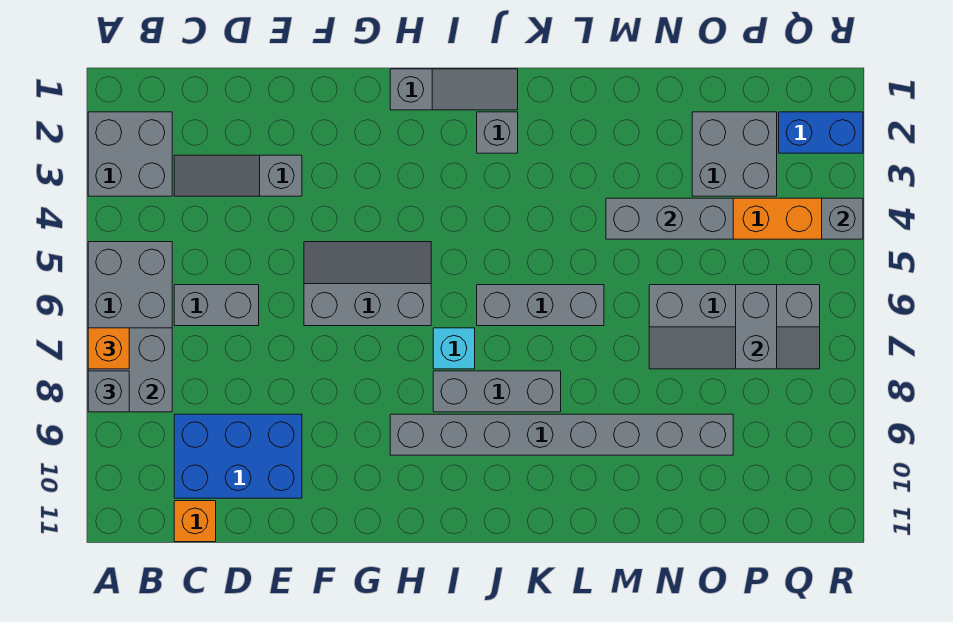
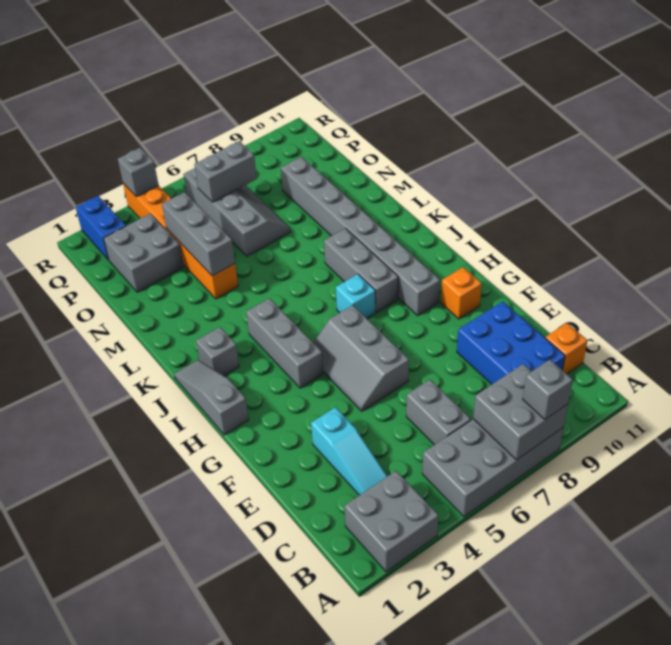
orange brick A7 level 3 -> orange brick G10 level 1
grey slope C3:E3 level 1 top E -> cyan slope C3:E3 level 1 top E
grey brick J6:L6 level 1 -> grey brick H4:J4 level 1

